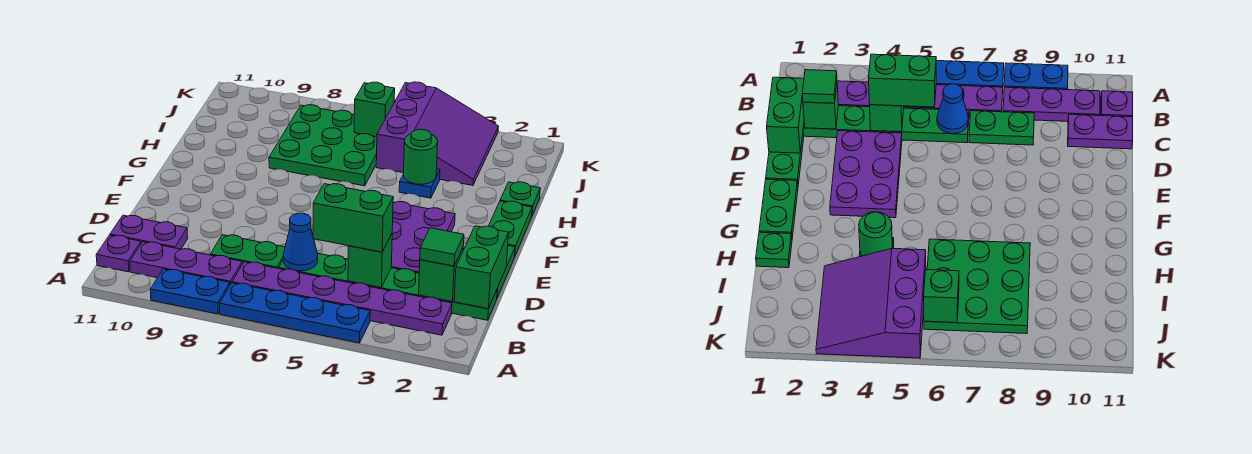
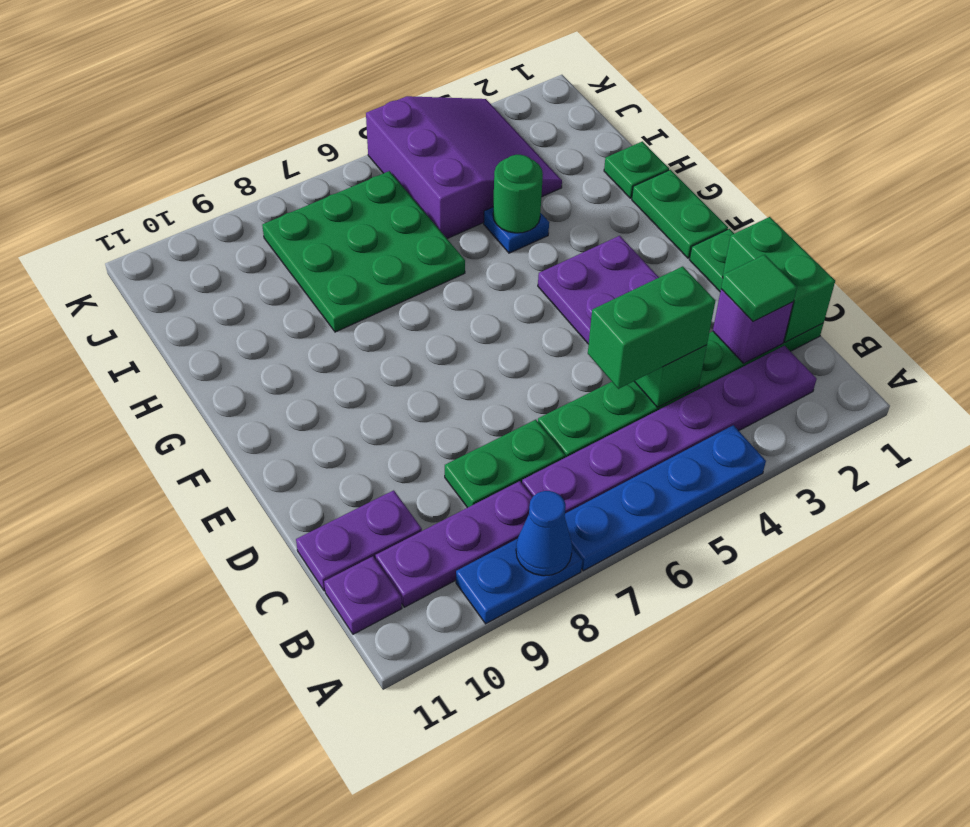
green brick C2 level 2 -> purple brick C2 level 2
blue cone C6 level 2 -> blue cone A8 level 2
green brick J6 level 2 -> none

